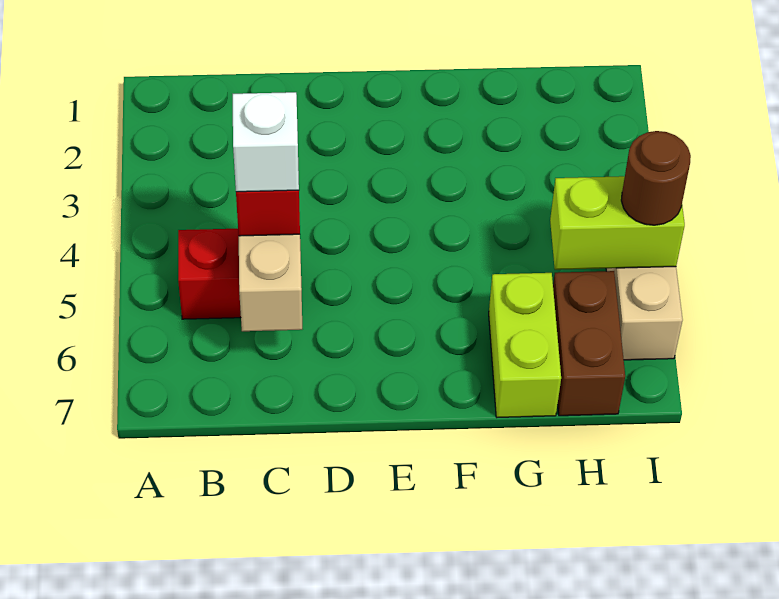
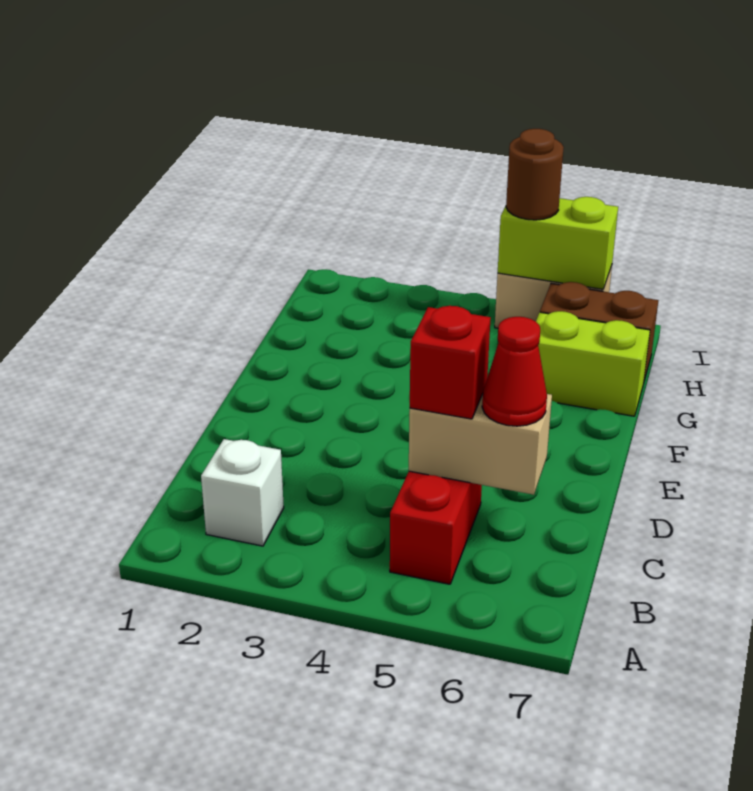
white brick C5 level 4 -> white brick B2 level 1
none -> red cone C6 level 3
lime brick H5:I5 level 2 -> lime brick I5:I6 level 2

